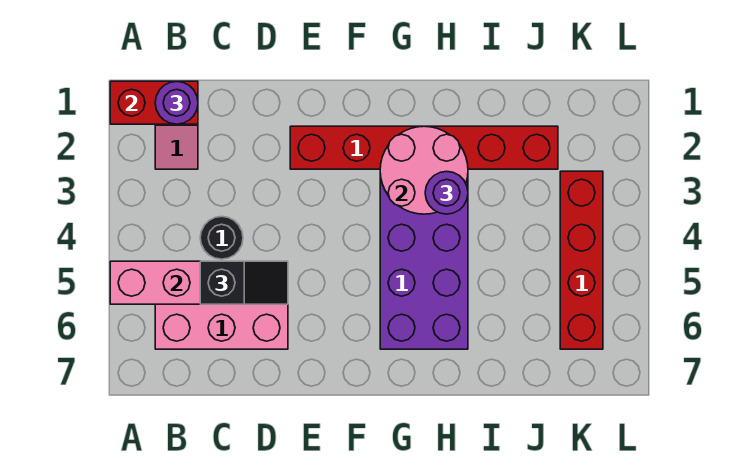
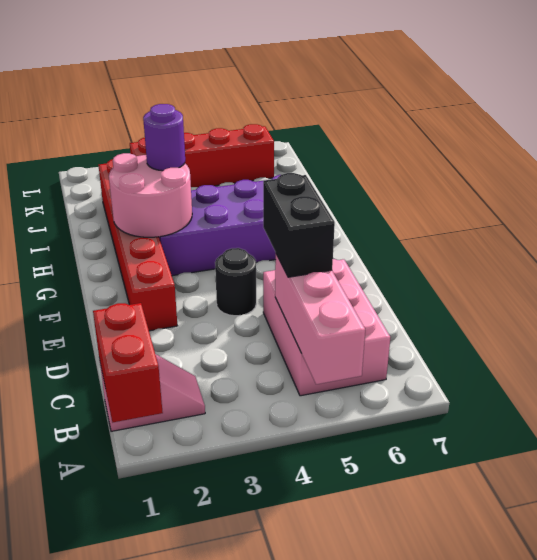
purple round brick B1 level 3 -> none
black round brick C4 level 1 -> black round brick E4 level 1
black slope C5:D5 level 3 top C -> black brick C5:D5 level 3

